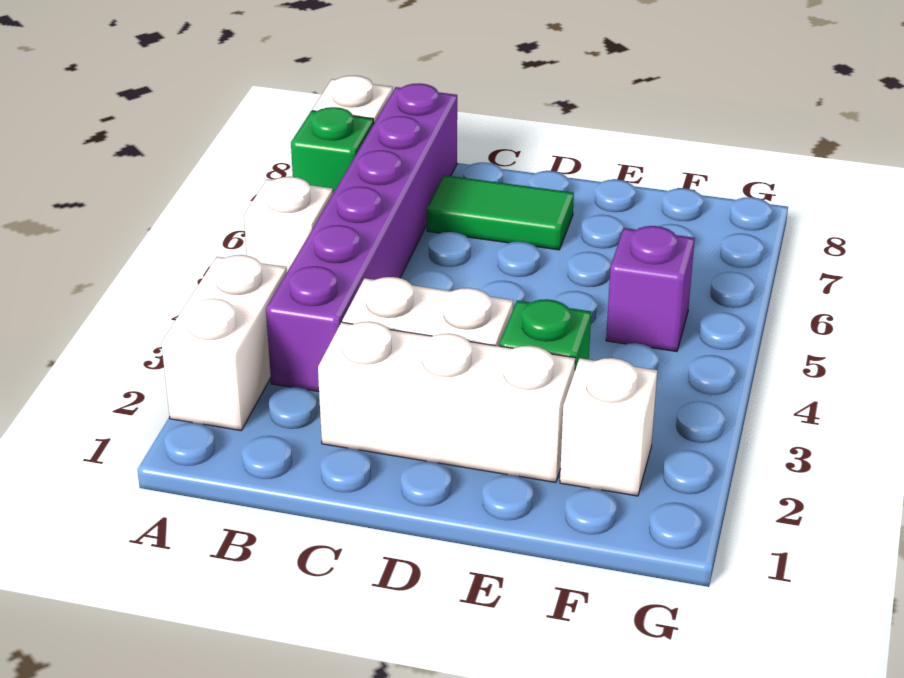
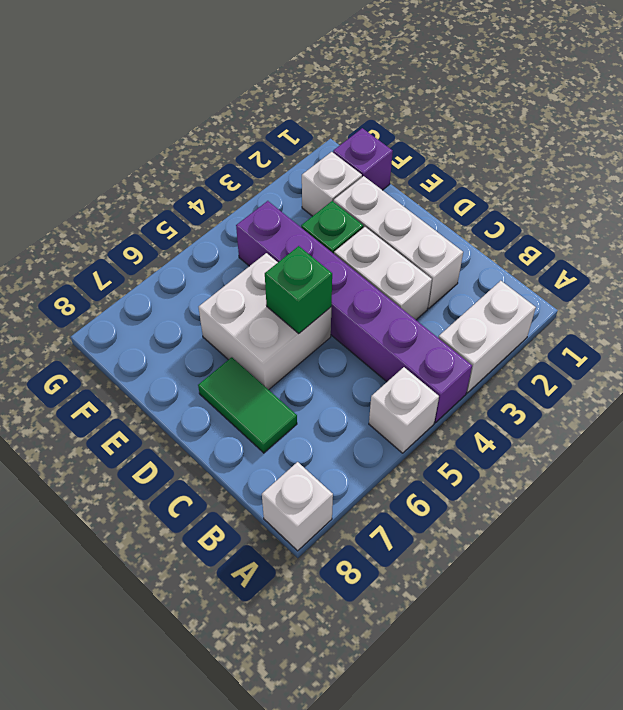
green brick A7 level 1 -> green brick D5 level 2
purple brick B3:B8 level 1 -> purple brick A4:F4 level 1
none -> white brick D5:E6 level 1
purple brick F5 level 1 -> purple brick F1 level 1

